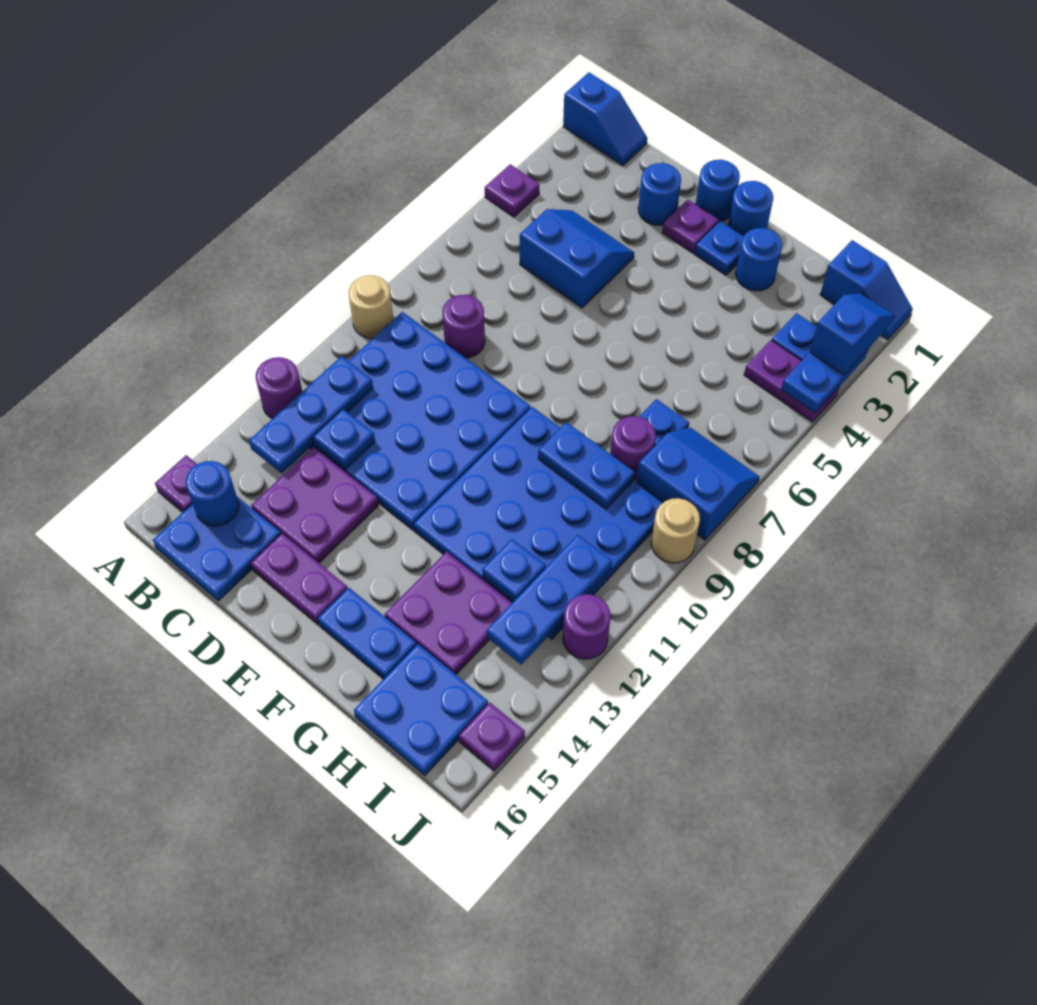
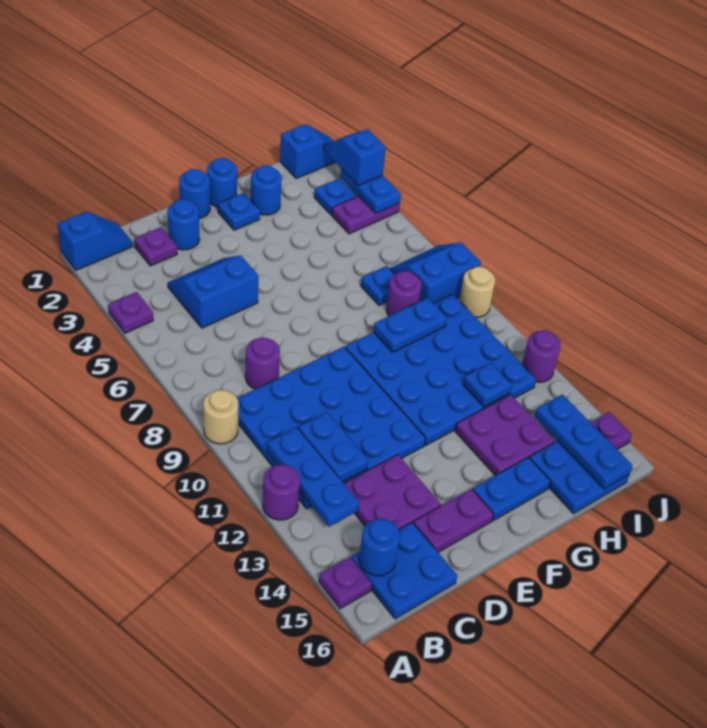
blue plate C12 level 2 -> blue plate C11:C12 level 2
purple plate E2 level 1 -> purple plate C2 level 1
blue plate I11:I13 level 2 -> blue plate I14:I16 level 2

